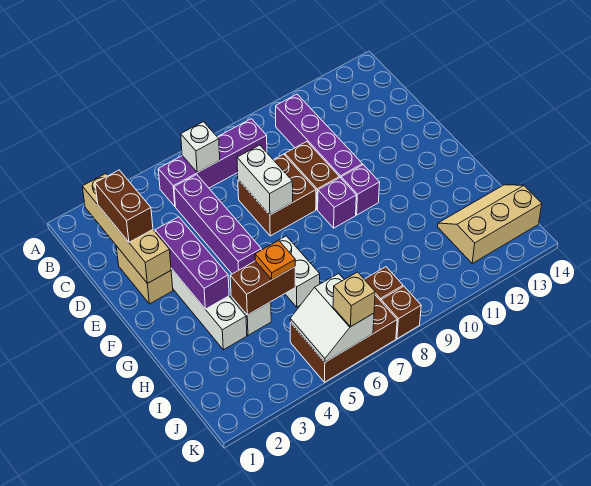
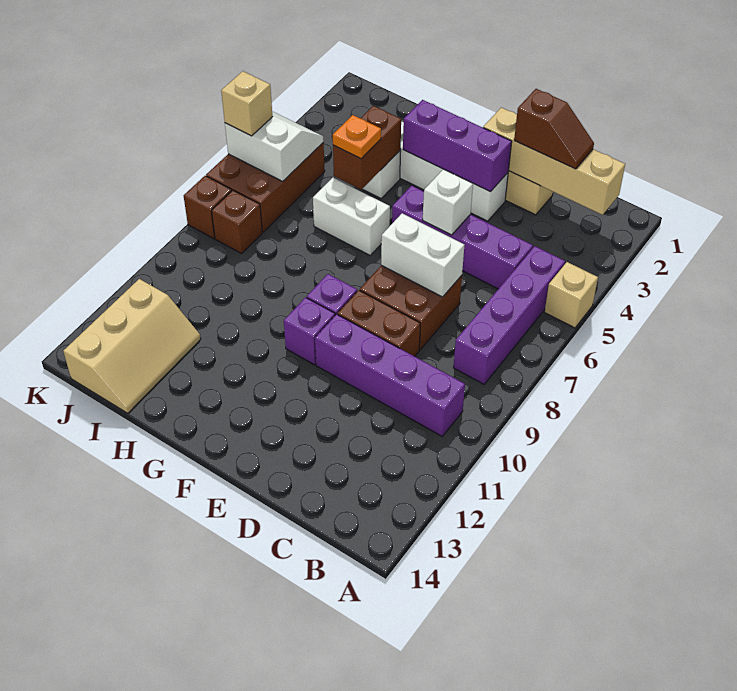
none -> tan brick A5 level 1
white brick B6 level 2 -> white brick E5 level 2
brown brick C2:D2 level 3 -> brown slope C2:D2 level 3 top D

